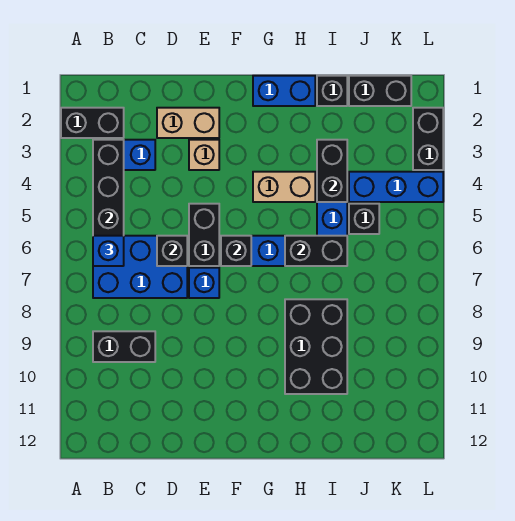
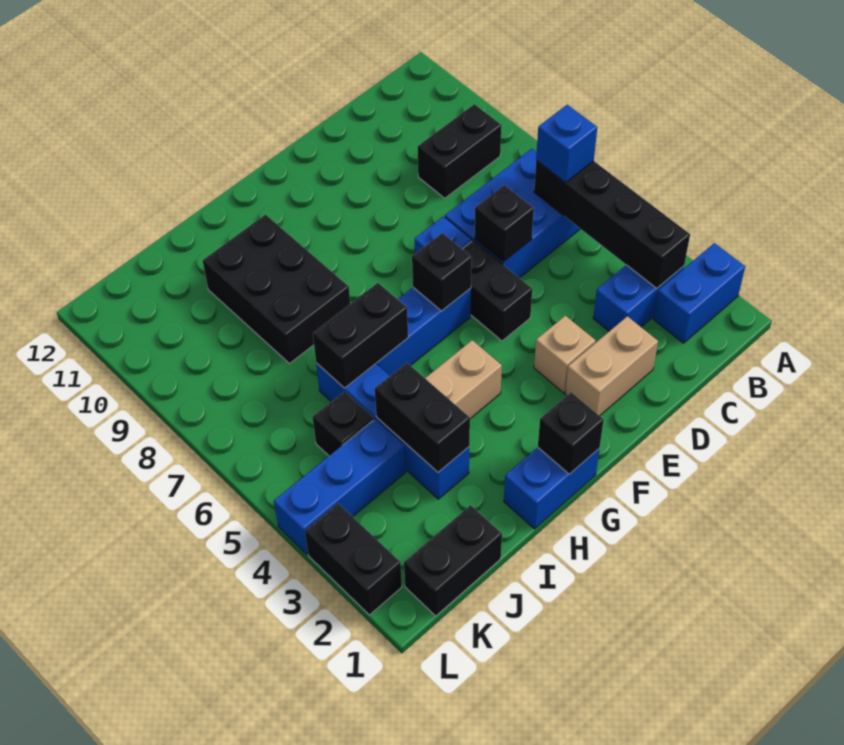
black brick A2:B2 level 1 -> blue brick A2:B2 level 1
black brick I1 level 1 -> black brick G1 level 2

